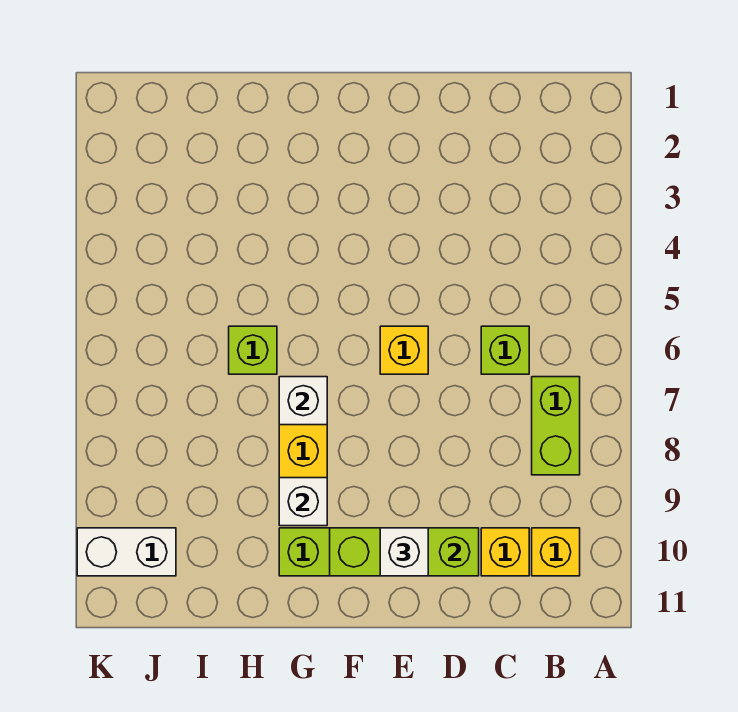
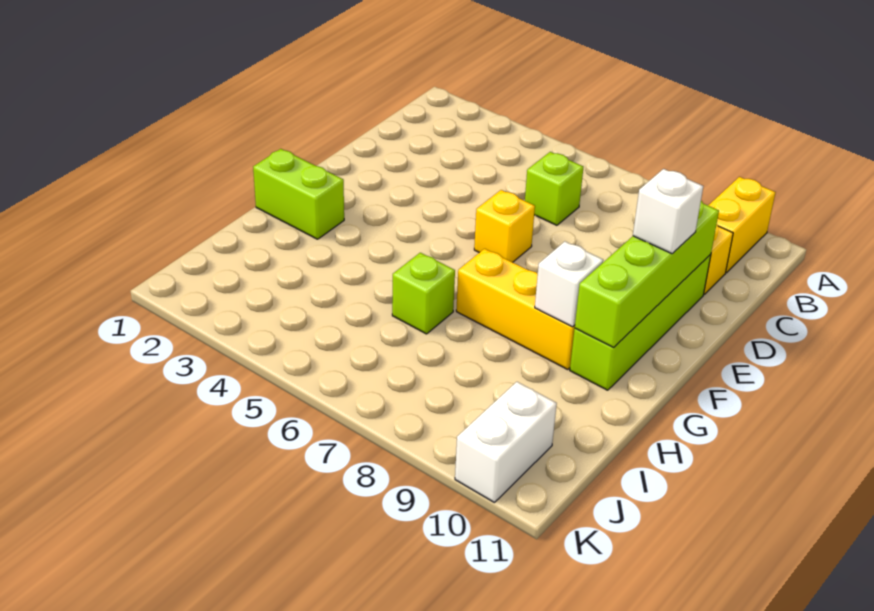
lime brick B7:B8 level 1 -> lime brick G1:G2 level 1
yellow brick B10 level 1 -> yellow brick A10:B10 level 1
lime brick D10:F10 level 2 -> lime brick D10:G10 level 2
white brick G7 level 2 -> none

